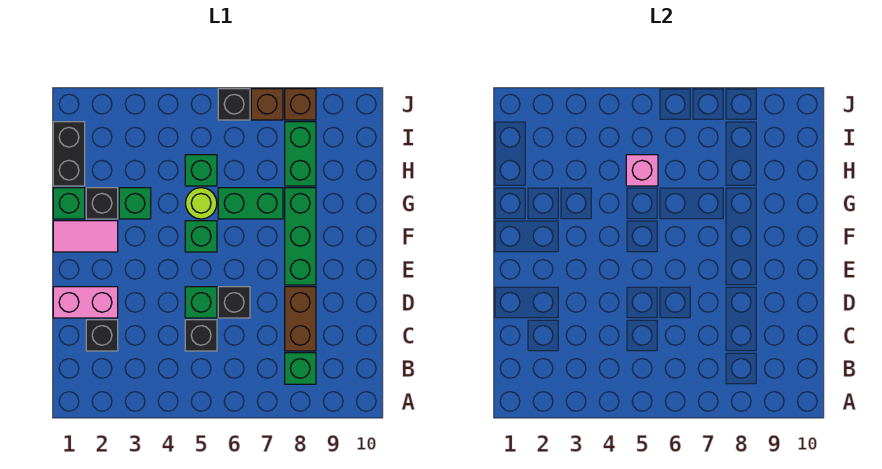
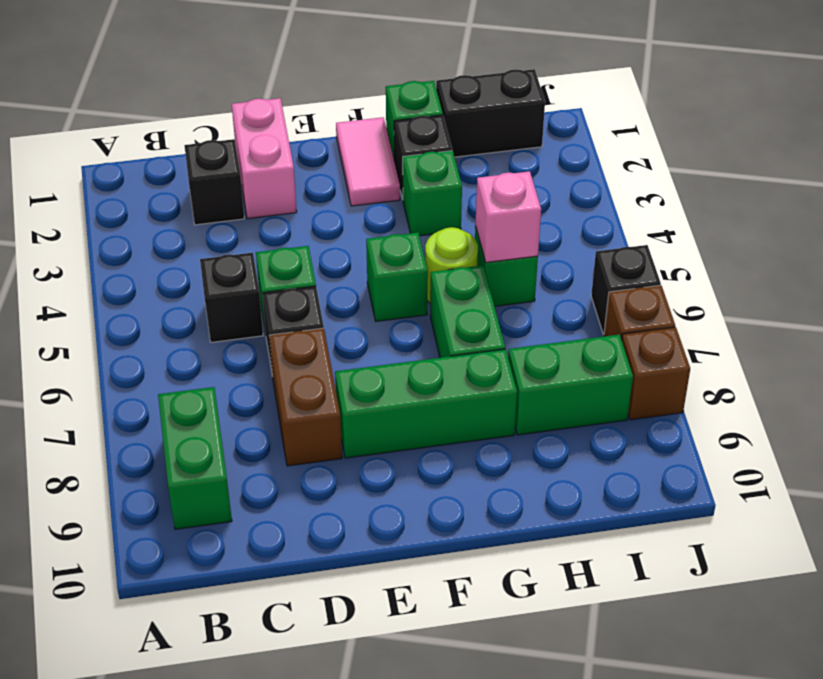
green brick B8 level 1 -> green brick B8:B9 level 1
brown brick C8:D8 level 1 -> brown brick D7:D8 level 1

